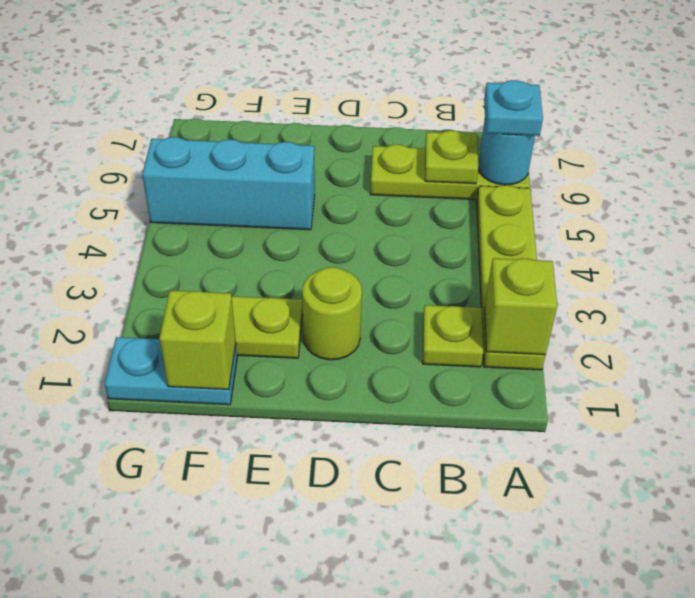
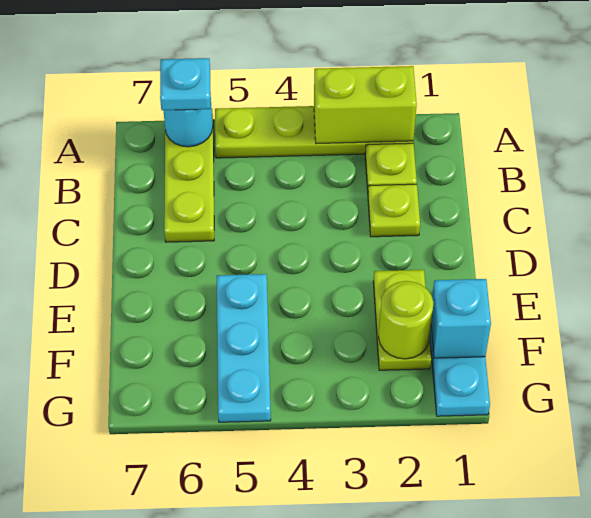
lime brick A2 level 2 -> lime brick A2:A3 level 2
lime plate B6 level 2 -> lime plate C2 level 1
lime round brick D2 level 1 -> lime round brick F2 level 2
cyan brick E5:G5 level 1 -> cyan plate E5:G5 level 1
lime brick F1 level 2 -> cyan brick F1 level 2

